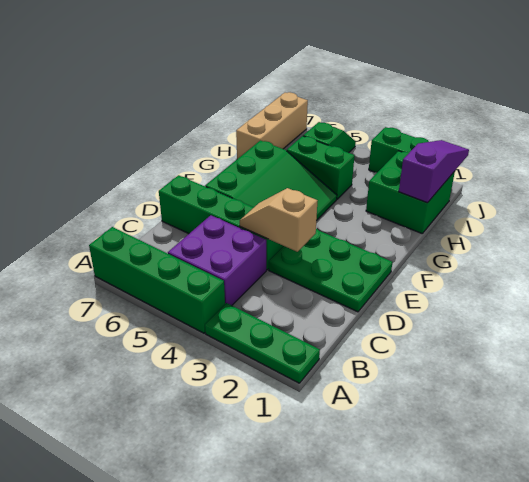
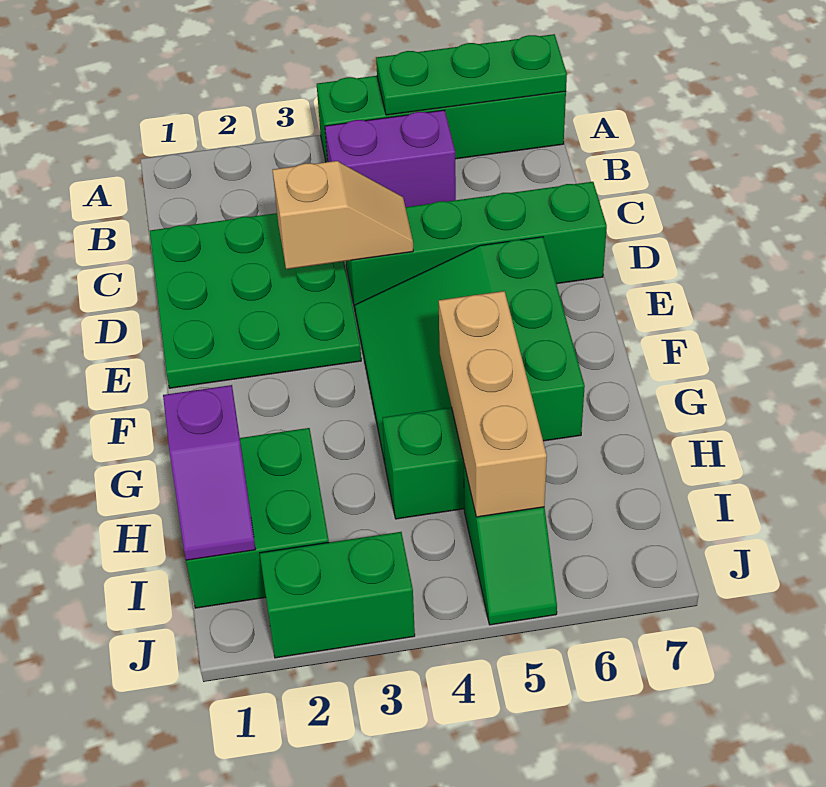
green plate A1:A3 level 1 -> green plate A5:A7 level 2
purple brick B4:C5 level 1 -> purple brick B4:B5 level 1
green plate D1:E3 level 1 -> green plate C1:E3 level 1
purple slope H1:J1 level 2 top H -> purple slope H1:I1 level 2 top H
tan brick H7:J7 level 1 -> tan brick G5:I5 level 2

